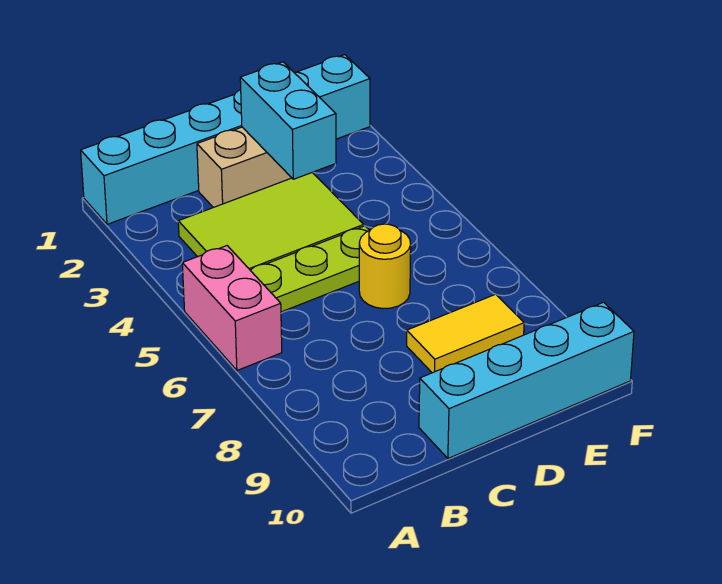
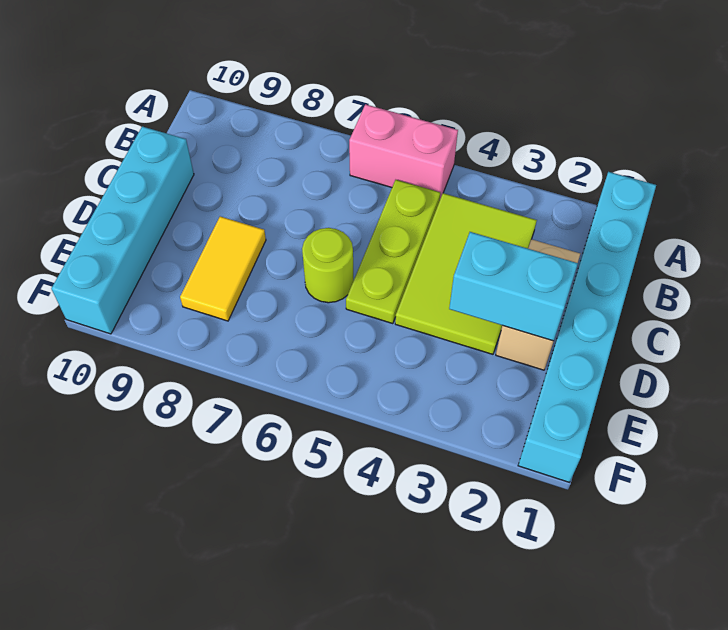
yellow round brick D6 level 1 -> lime round brick D6 level 1

